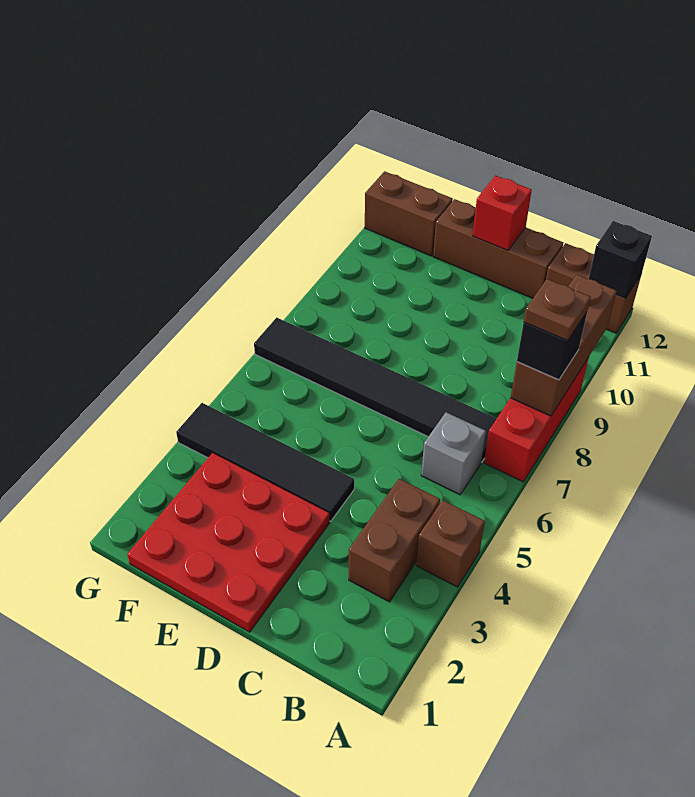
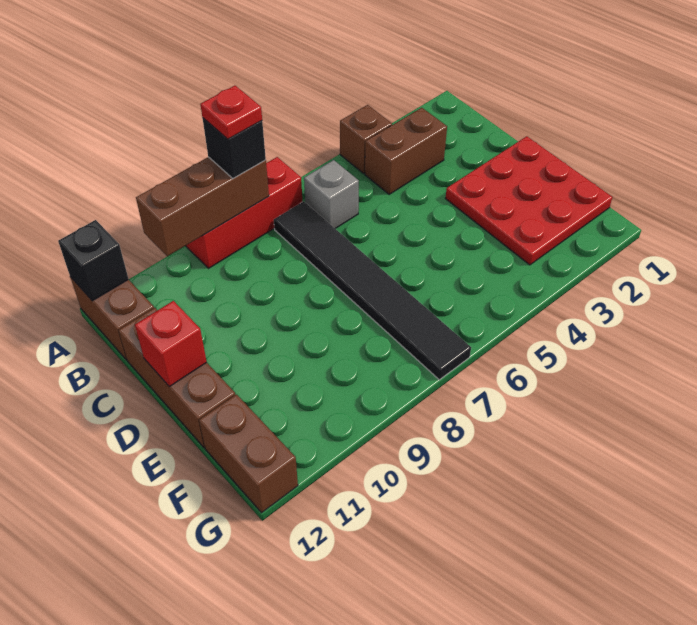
brown plate A8 level 4 -> red plate A8 level 4
black tile D4:G4 level 1 -> none

